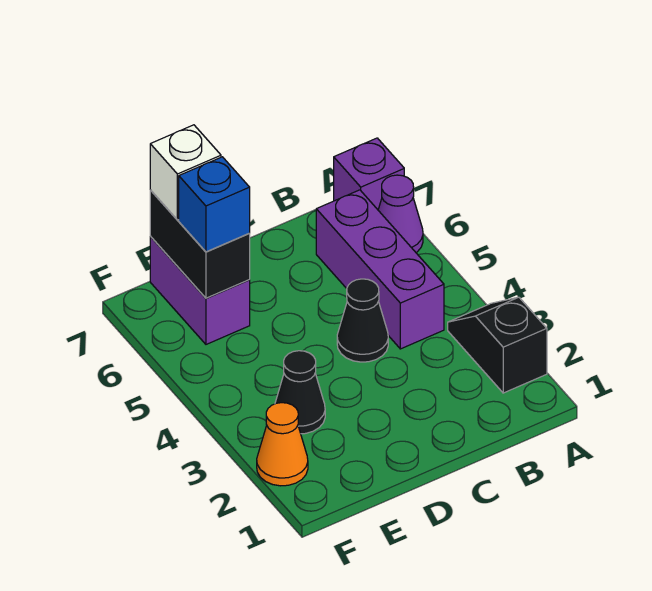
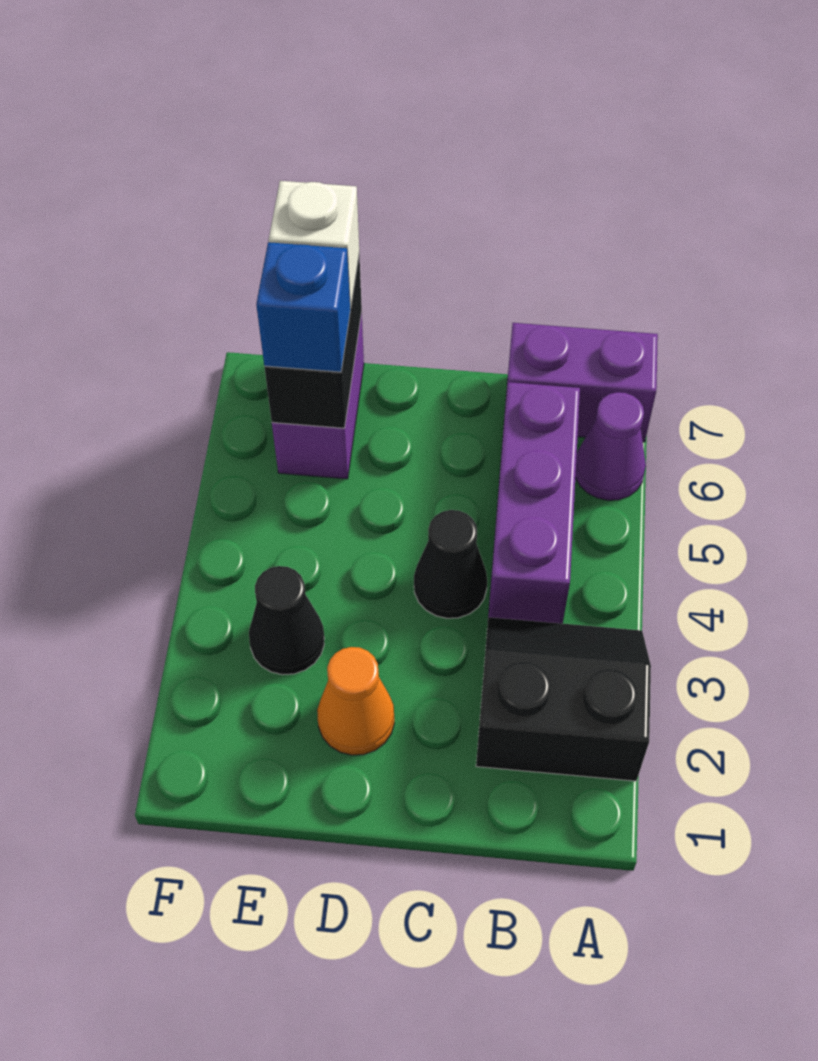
black slope A2:A3 level 1 top 2 -> black slope A2:B3 level 1 top 2
purple brick A7 level 1 -> purple brick A7:B7 level 1
orange cone F2 level 1 -> orange cone D2 level 1

